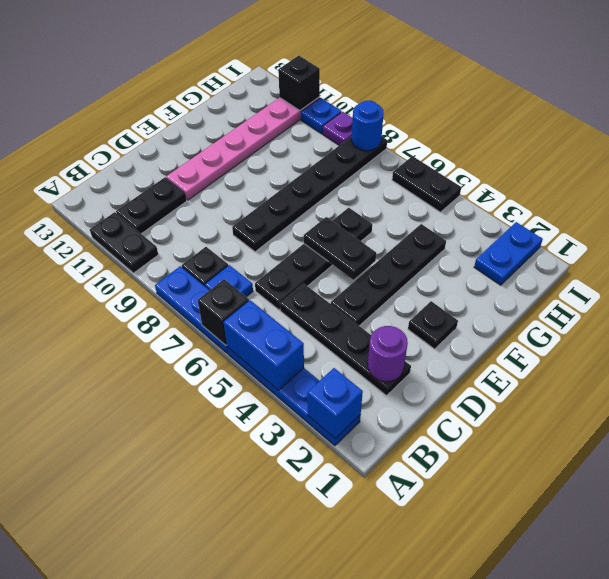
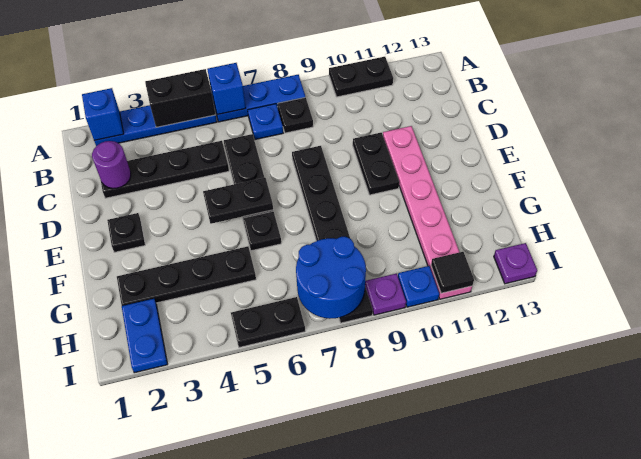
blue brick A4:A5 level 2 -> black brick A4:A5 level 2
black brick A6 level 2 -> blue brick A6 level 2
black plate B11:C11 level 1 -> black plate D10:E10 level 1
black plate D4:G4 level 1 -> black plate G2:G5 level 1
blue round brick I8 level 2 -> blue round brick H7:I8 level 2
black brick I11 level 2 -> black tile I11 level 2
none -> purple plate I13 level 1

